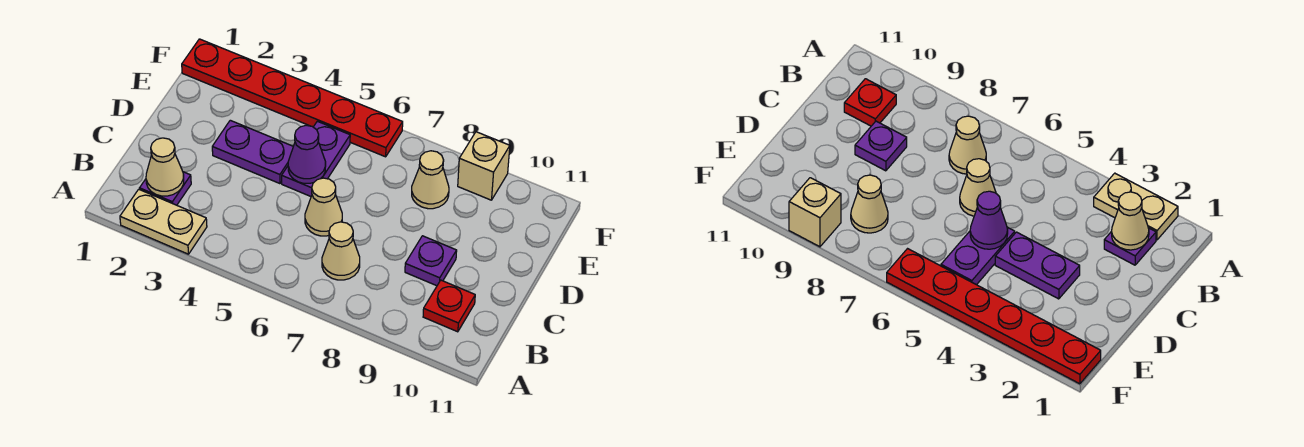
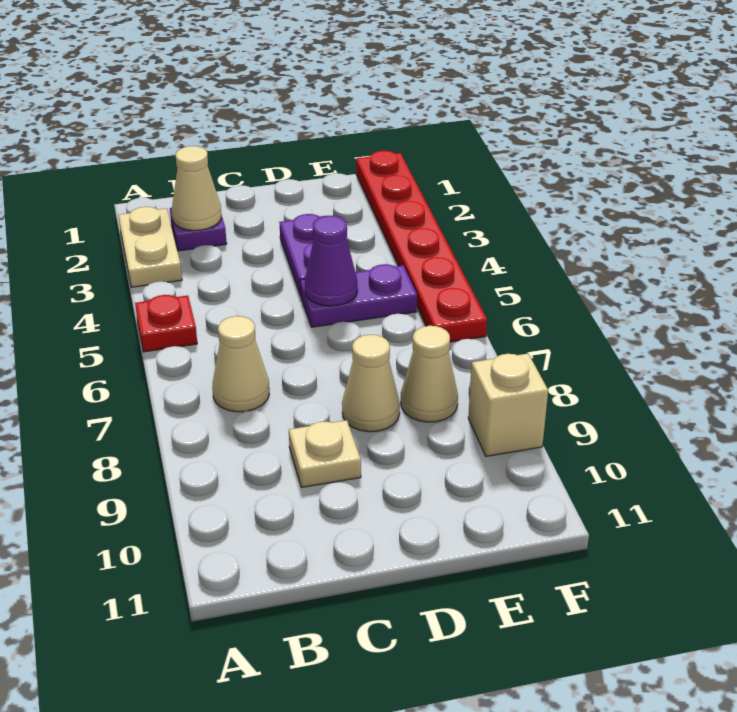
red plate B10 level 1 -> red plate A5 level 1
tan cone C6 level 1 -> tan cone D8 level 1
purple plate C9 level 1 -> tan plate C9 level 1

